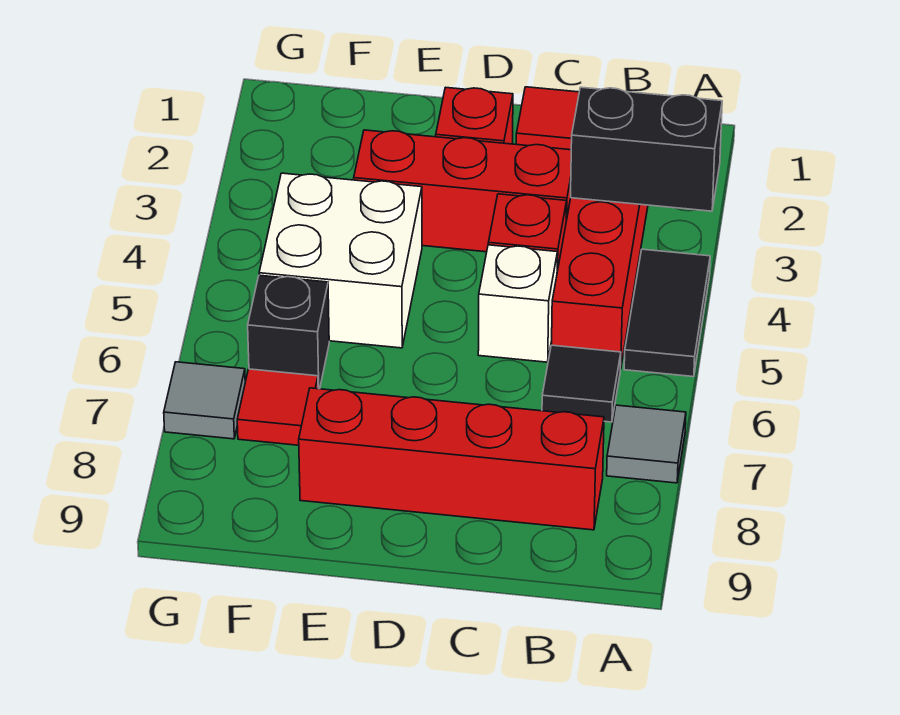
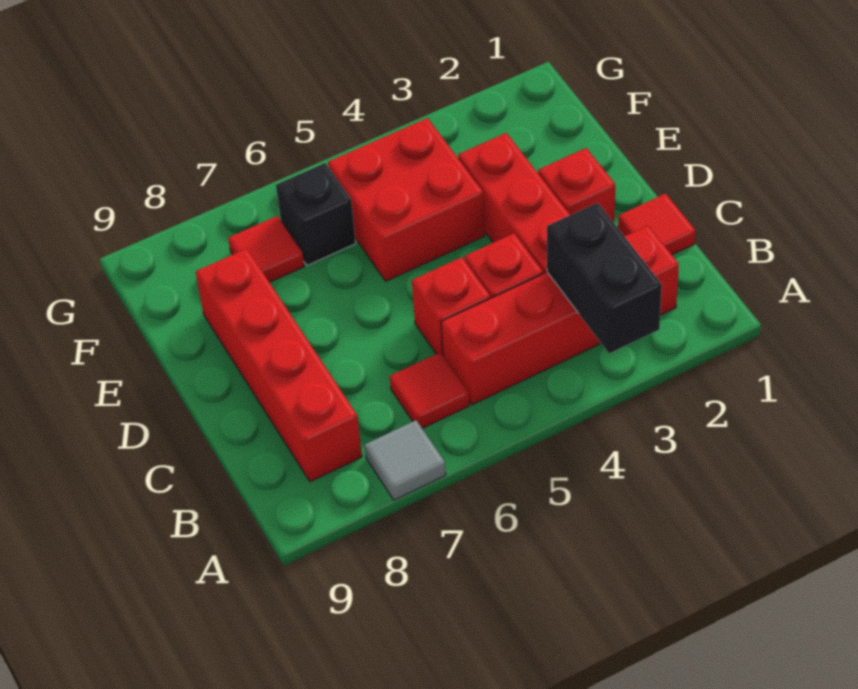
black tile A4:A5 level 1 -> none
black tile B6 level 1 -> red tile B6 level 1
white brick C5 level 1 -> red brick C5 level 1
white brick E4:F5 level 1 -> red brick E4:F5 level 1
grey tile G7 level 1 -> none

